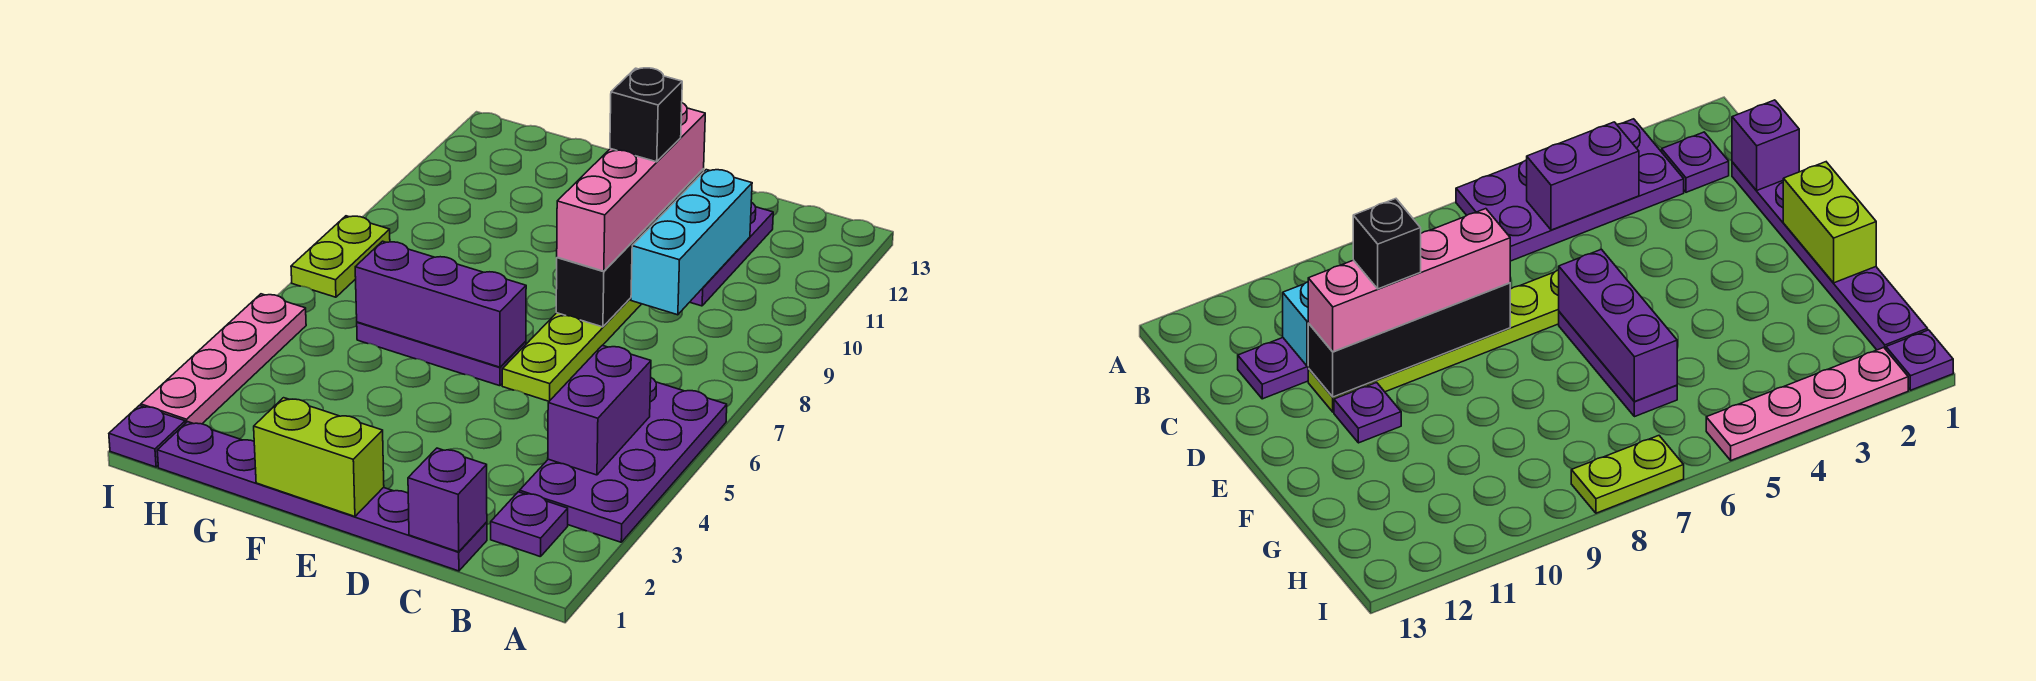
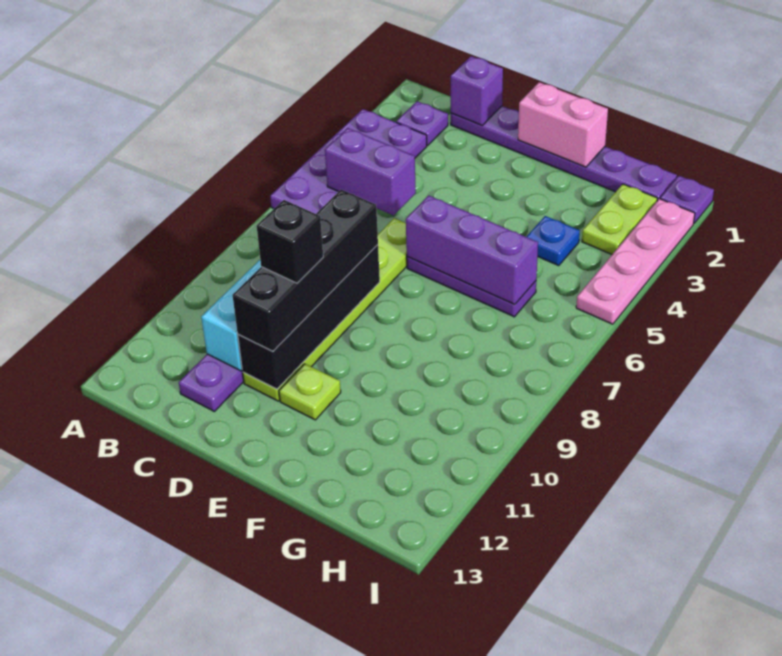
purple brick B4:B5 level 2 -> purple brick B5:C5 level 2
pink brick D8:D11 level 3 -> black brick D8:D11 level 3
lime brick E1:F1 level 2 -> pink brick E1:F1 level 2
purple plate E11 level 1 -> lime plate E11 level 1
none -> blue plate G4 level 1
lime plate I7:I8 level 1 -> lime plate H2:H3 level 1

